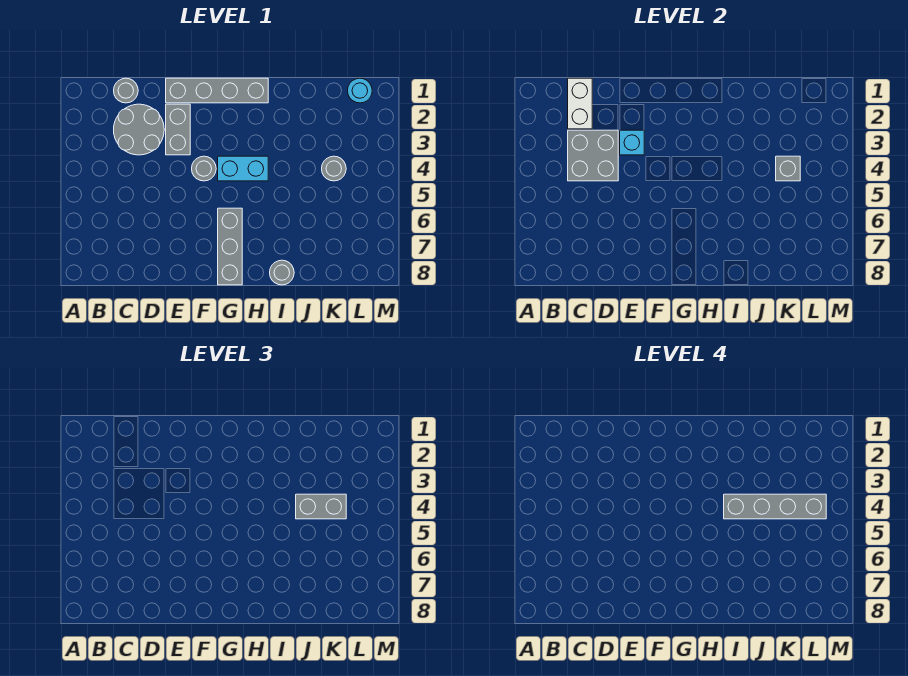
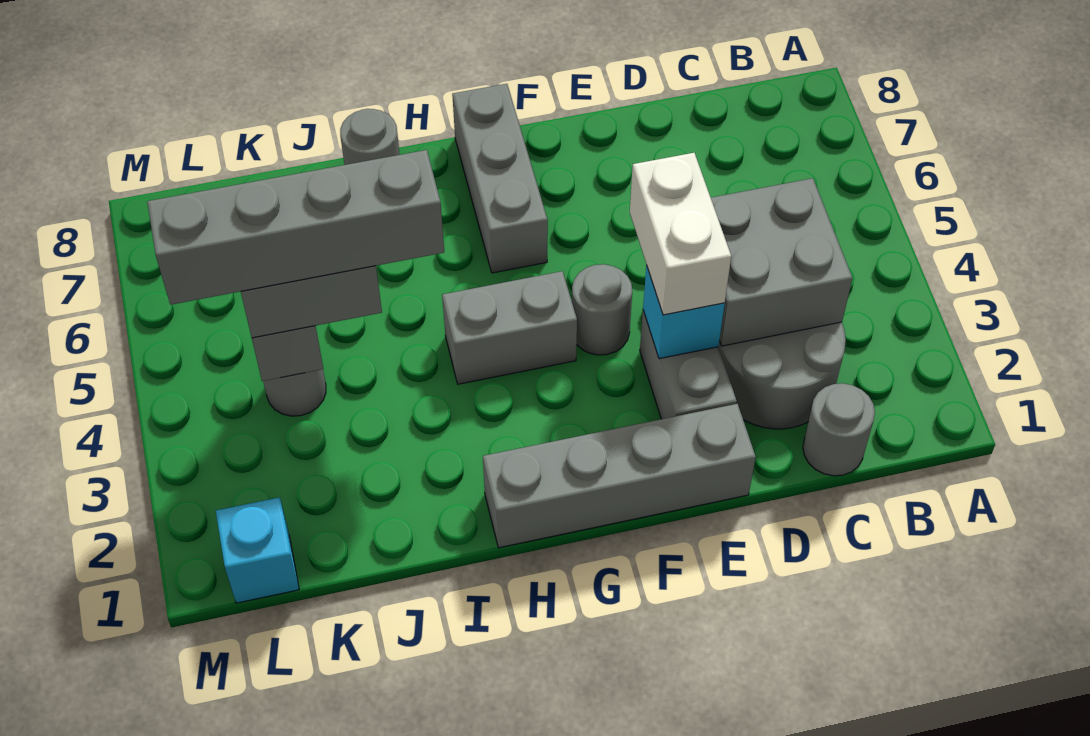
white brick C1:C2 level 2 -> white brick E3:E4 level 3
cyan brick G4:H4 level 1 -> grey brick G4:H4 level 1
cyan round brick L1 level 1 -> cyan brick L1 level 1

